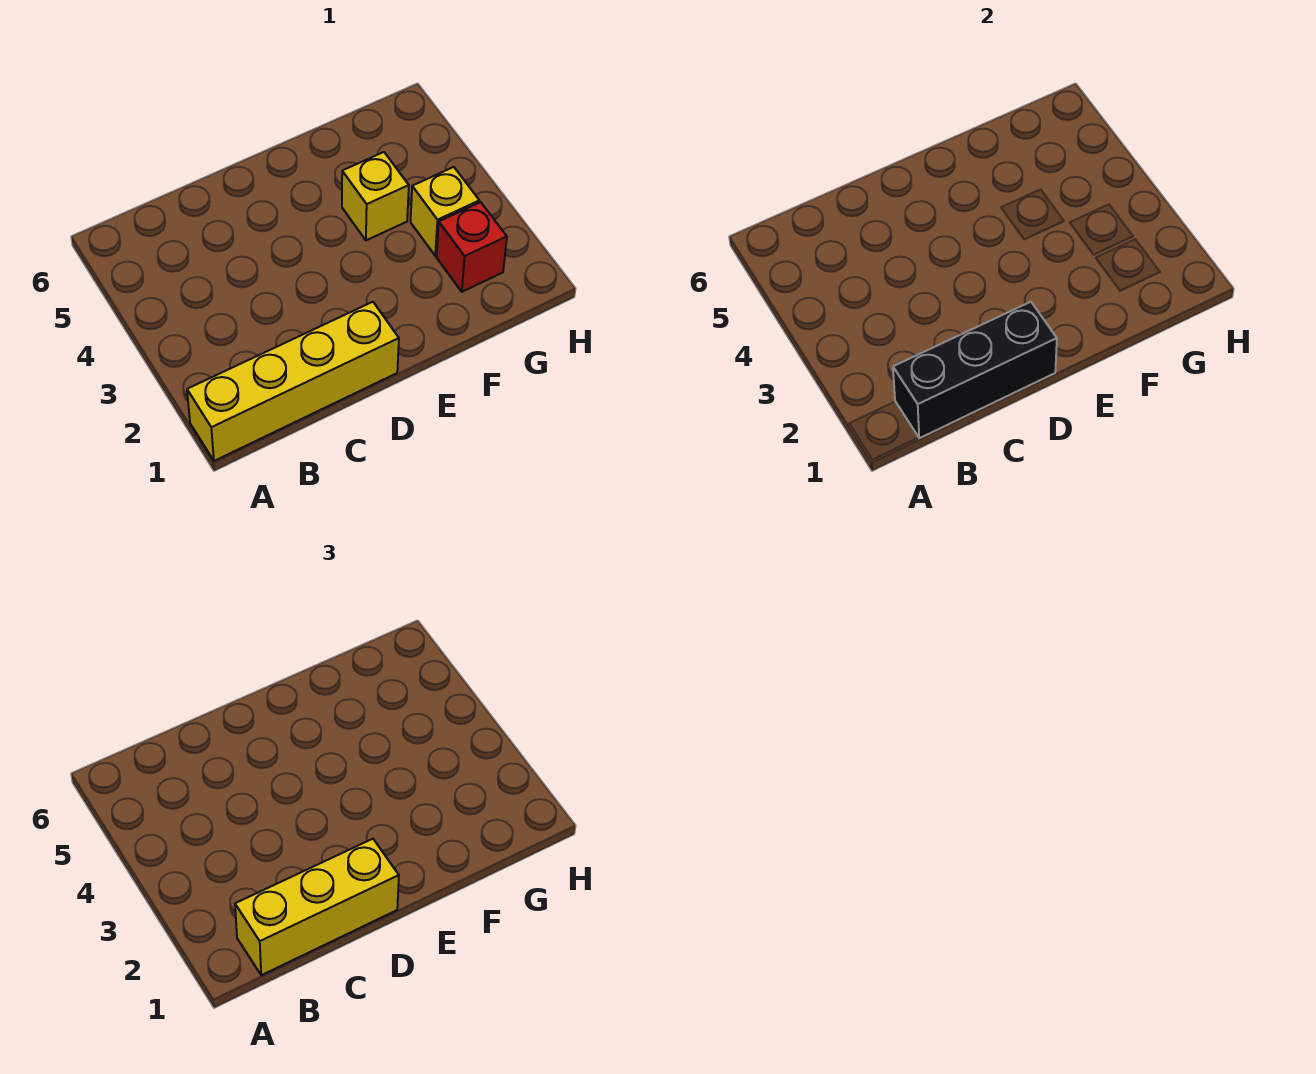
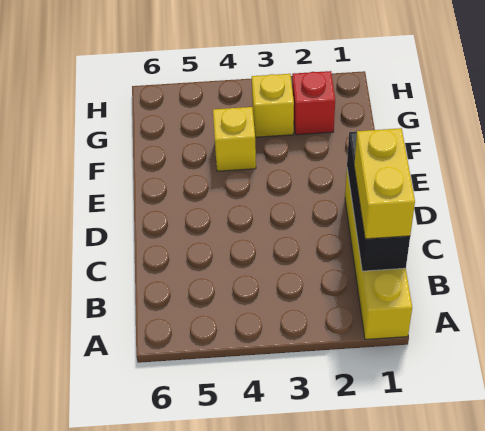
yellow brick B1:D1 level 3 -> yellow brick B1:C1 level 3

